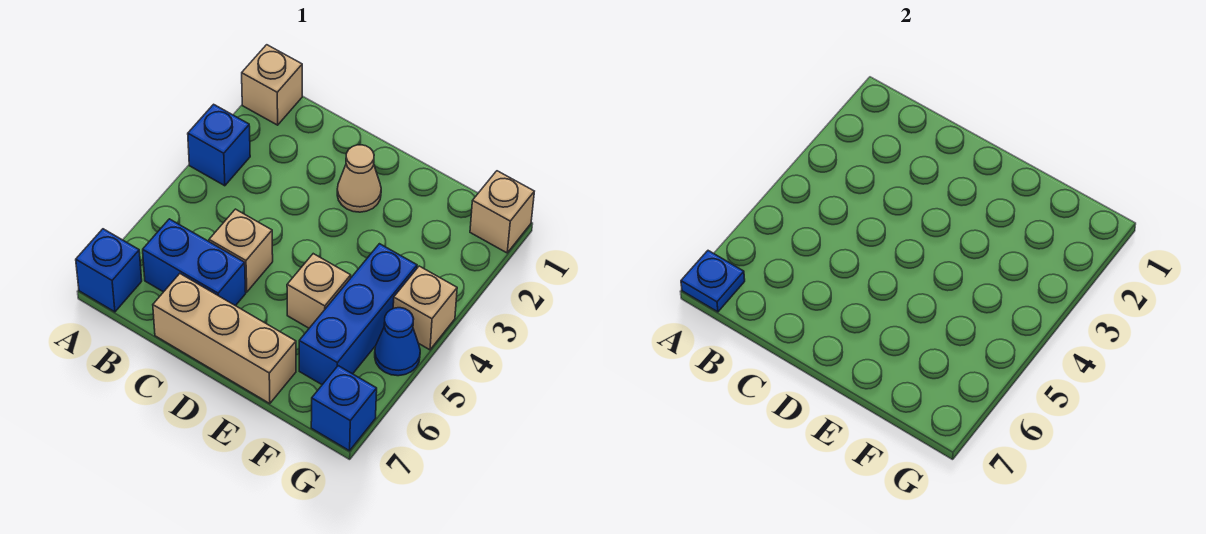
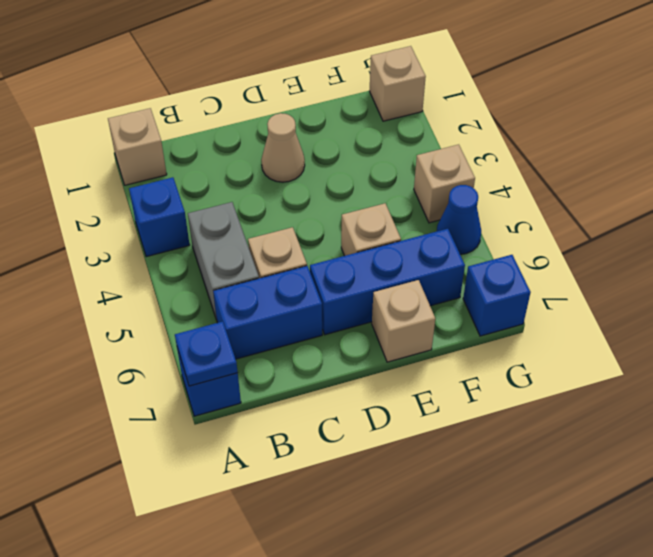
none -> grey brick B4:B5 level 1
tan brick C7:E7 level 1 -> tan brick E7 level 1
blue brick F4:F6 level 1 -> blue brick D6:F6 level 1

